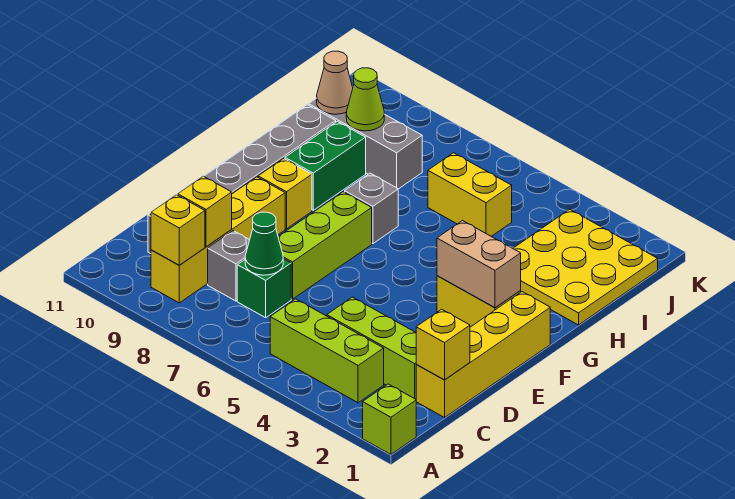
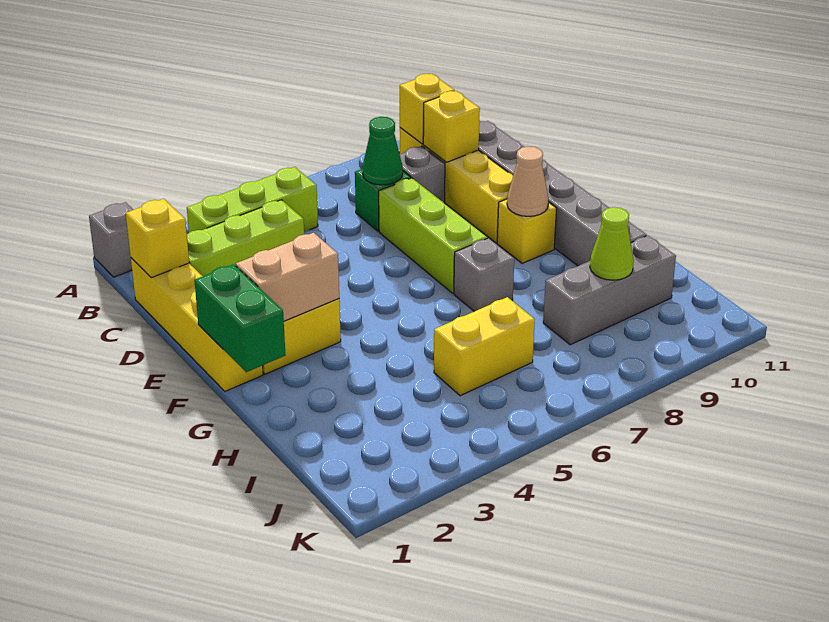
lime brick A1 level 1 -> grey brick A1 level 1
green brick G9:H9 level 1 -> green brick F1:G1 level 2
yellow plate H1:J3 level 1 -> none
tan cone I10 level 2 -> tan cone F9 level 2

